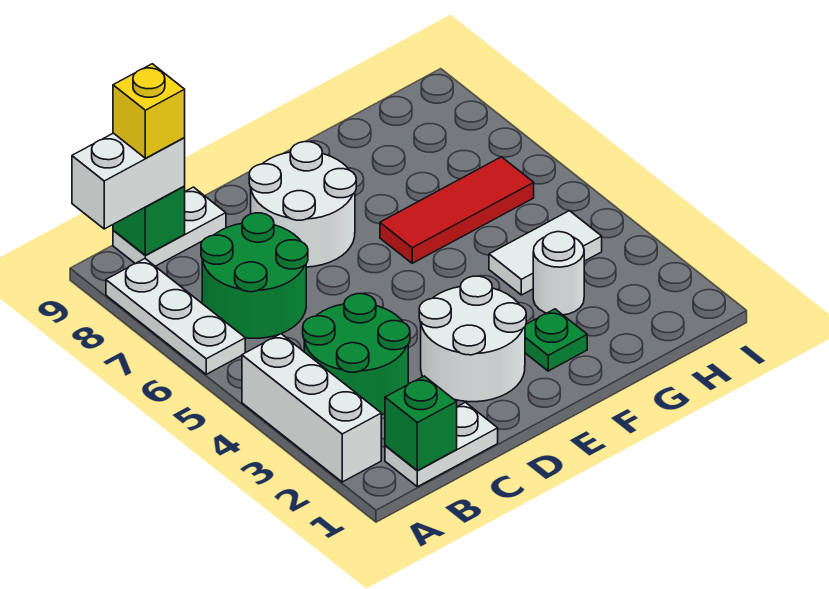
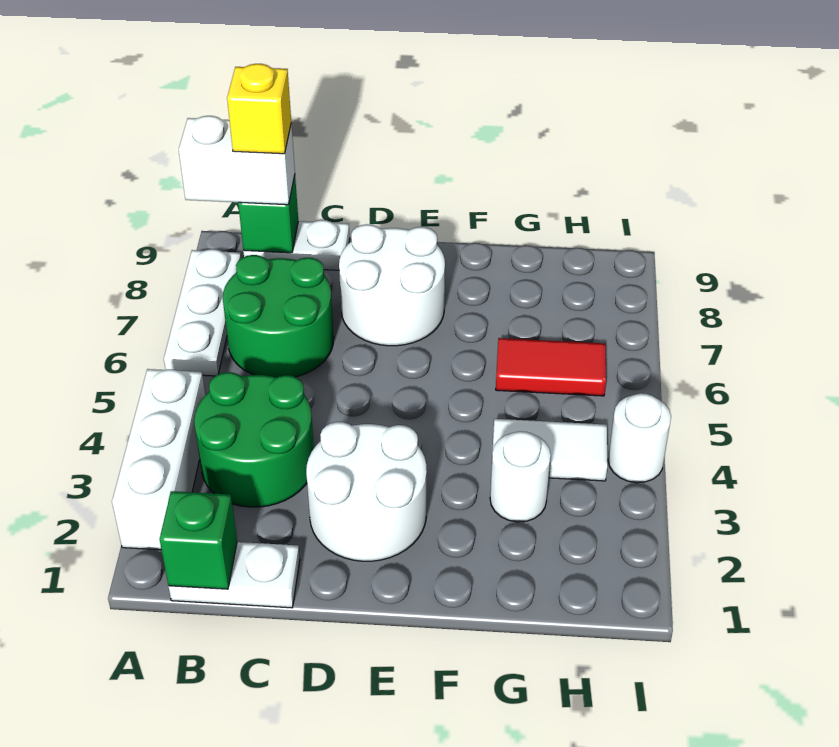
green plate F2 level 1 -> none
red tile F6:H6 level 1 -> red tile G6:H6 level 1
none -> white round brick I4 level 1

